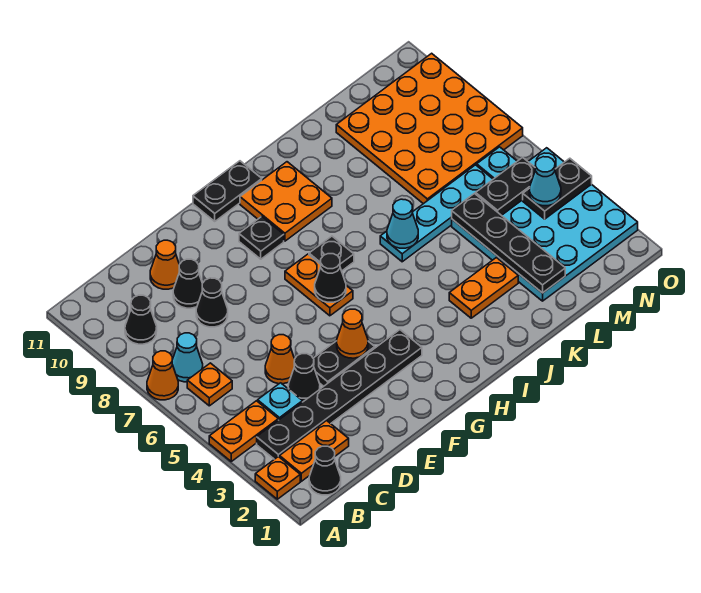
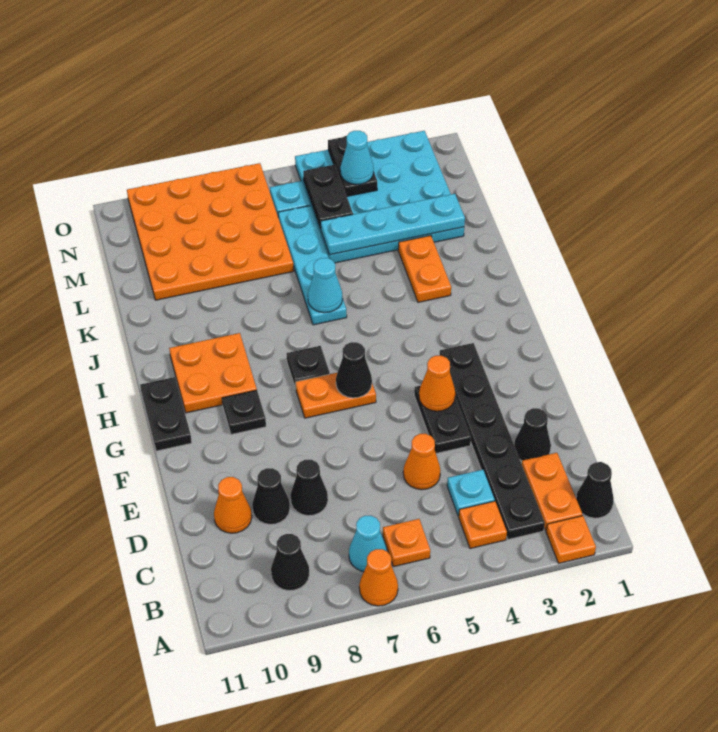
orange plate A4:B4 level 1 -> orange plate B4 level 1
black cone D4 level 1 -> black cone D2 level 1
black plate L2:L5 level 2 -> cyan plate L2:L5 level 2

